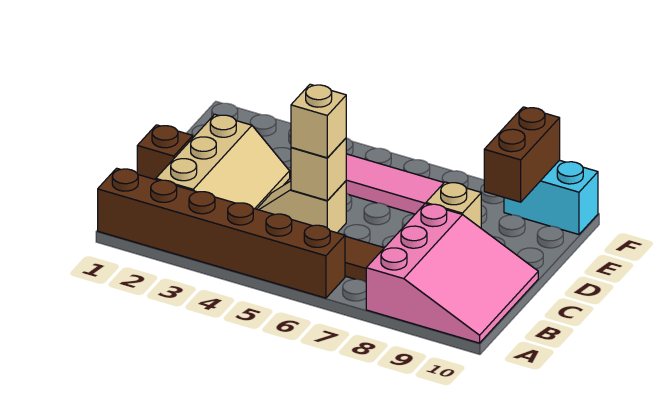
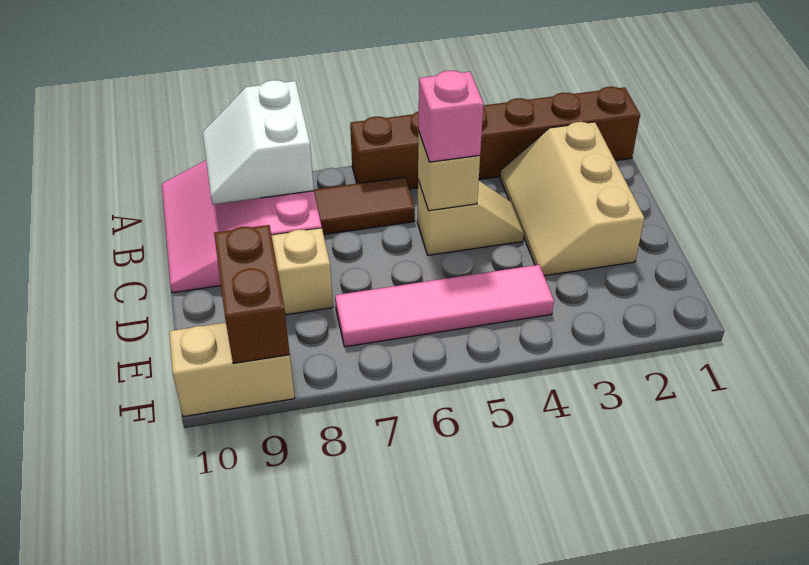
none -> white slope A8:B9 level 2 top 8
brown brick C1 level 1 -> none
tan brick C5 level 3 -> pink brick C5 level 3
cyan brick F9:F10 level 1 -> tan brick F9:F10 level 1

